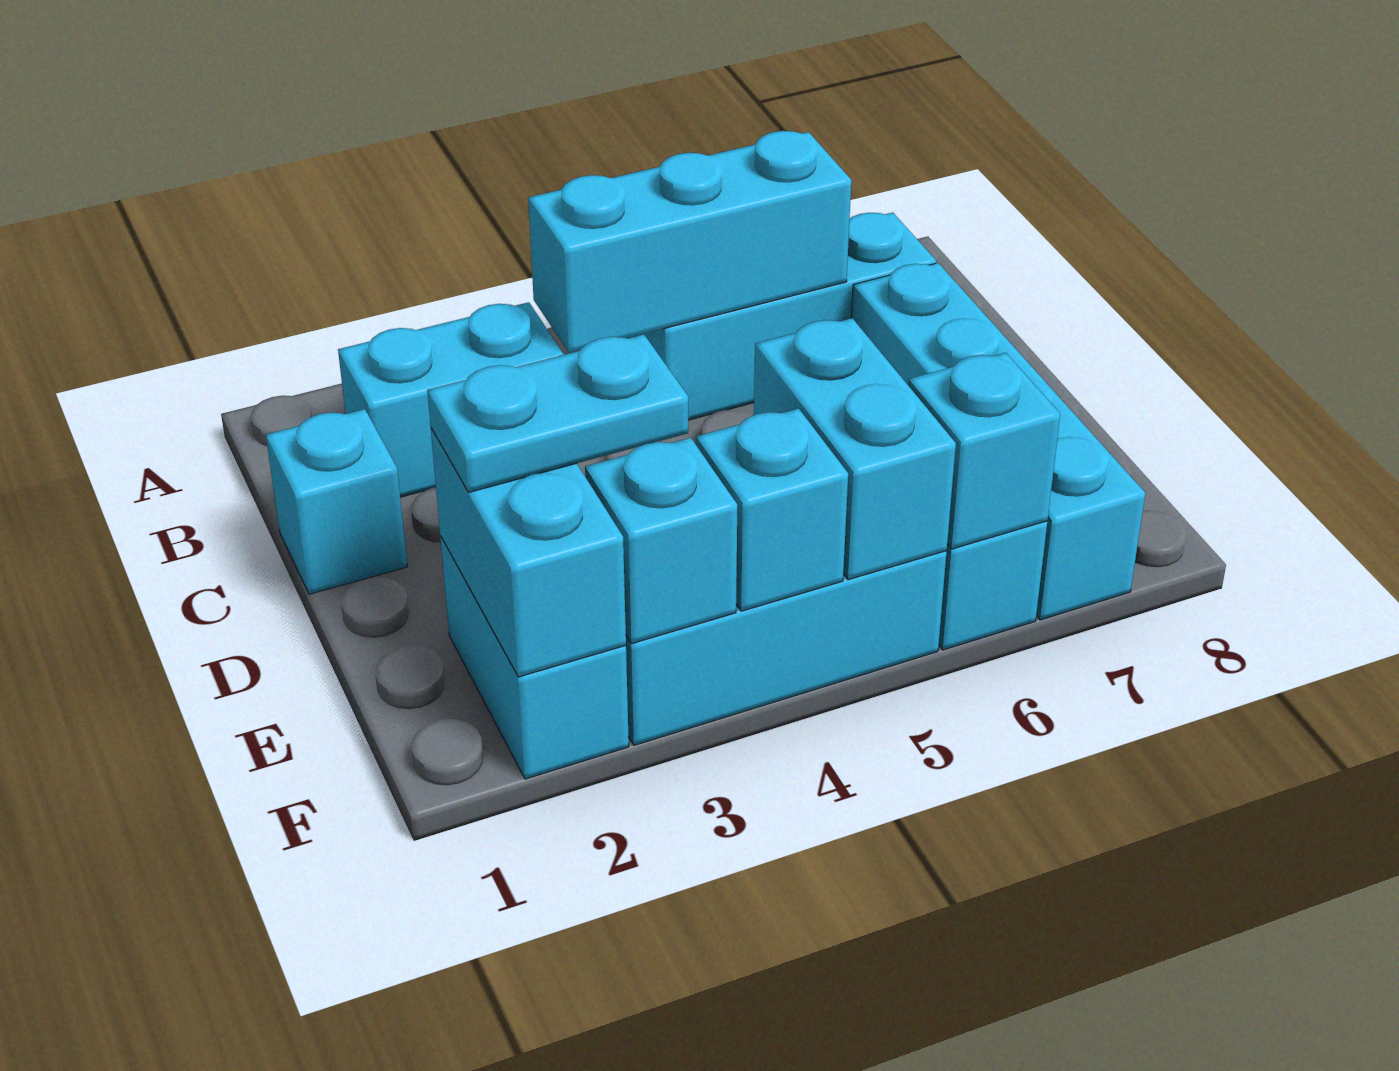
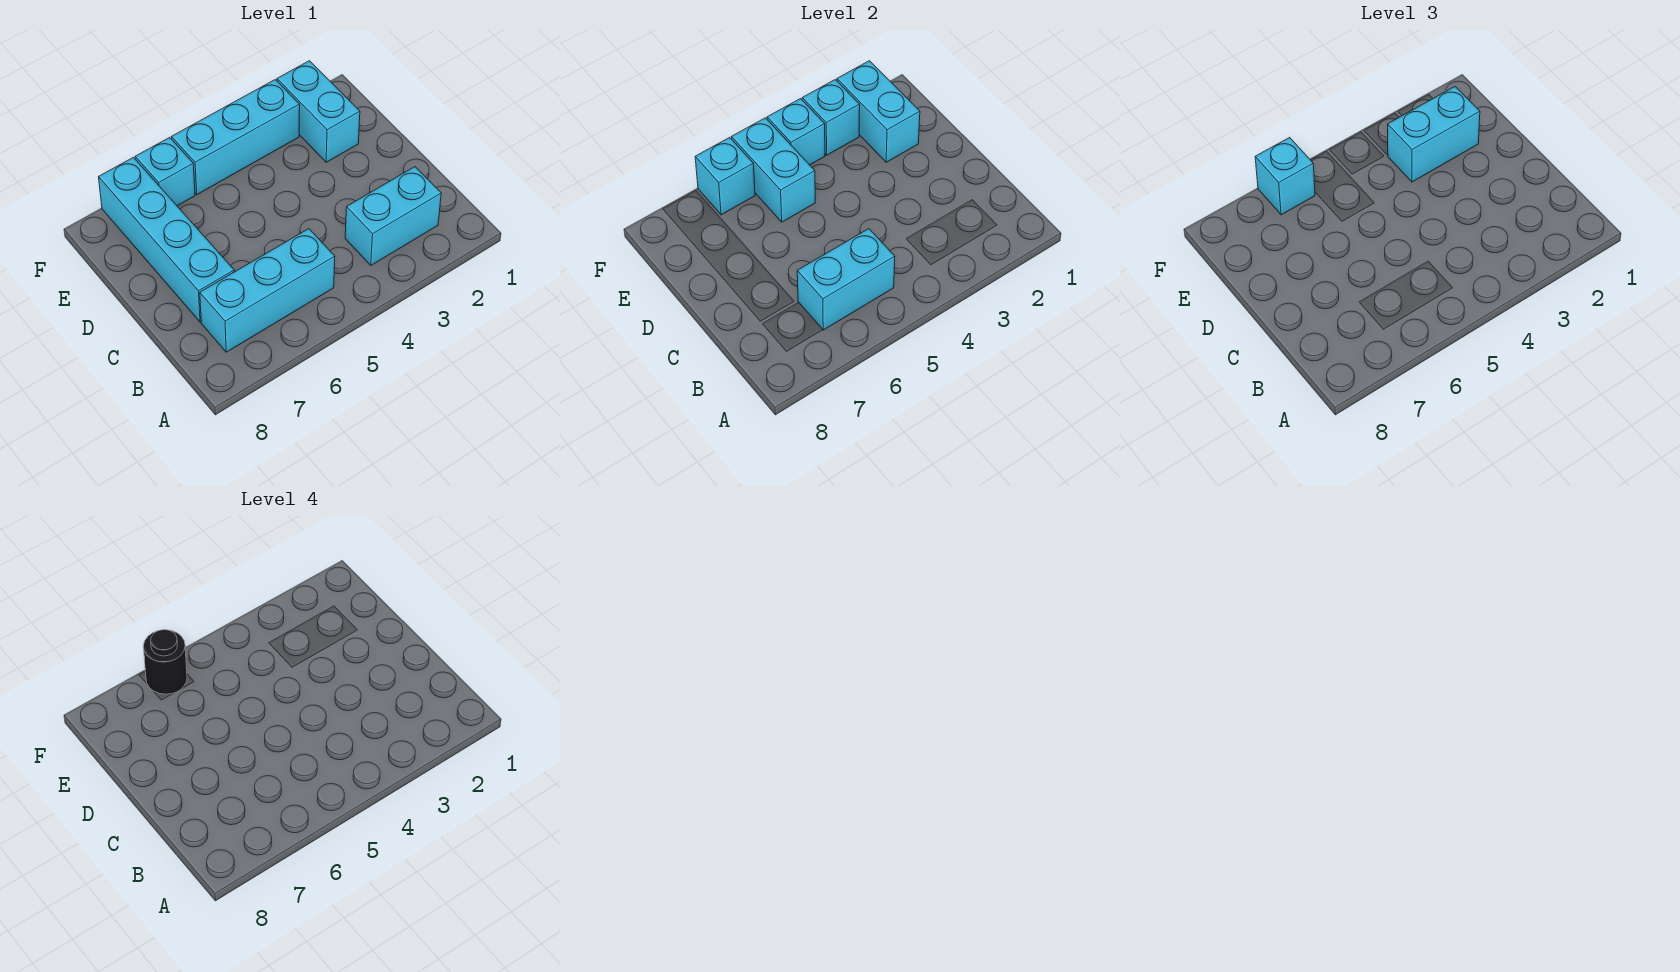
cyan brick B4:B6 level 2 -> cyan brick B5:B6 level 2
cyan brick C1 level 1 -> cyan brick F6 level 3
cyan plate E2:E3 level 3 -> cyan brick E2:E3 level 3
none -> black round brick F6 level 4

